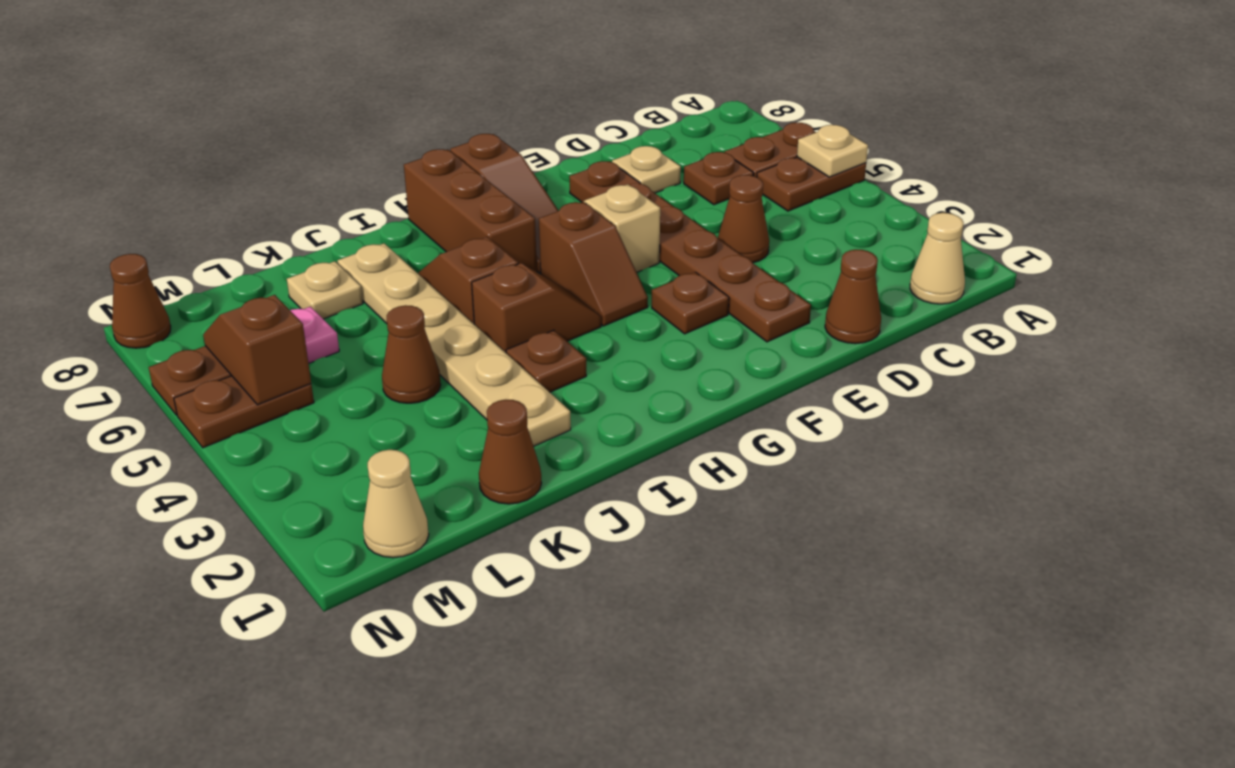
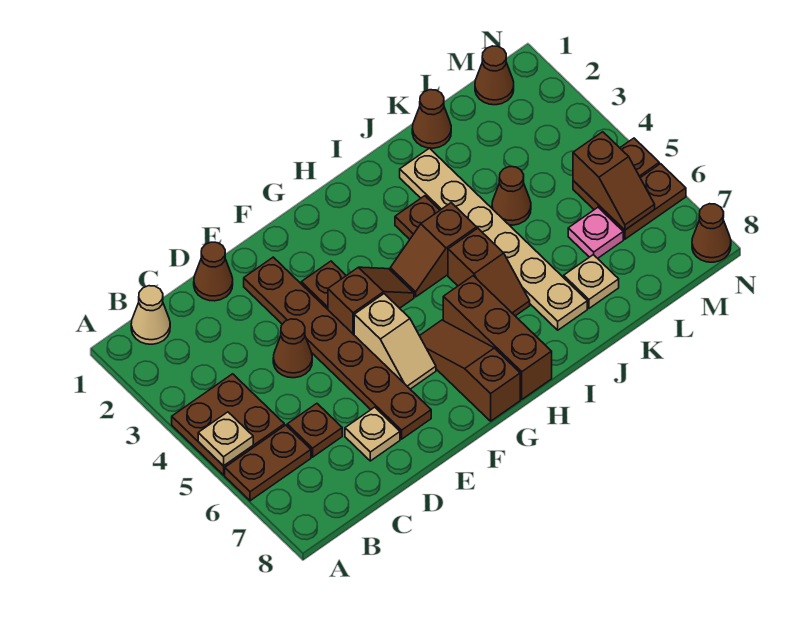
brown plate A5:B5 level 1 -> brown plate A4:B5 level 1
brown slope G4:G5 level 1 top 5 -> brown slope F4:G4 level 1 top F
tan cone M1 level 1 -> brown cone M1 level 1

